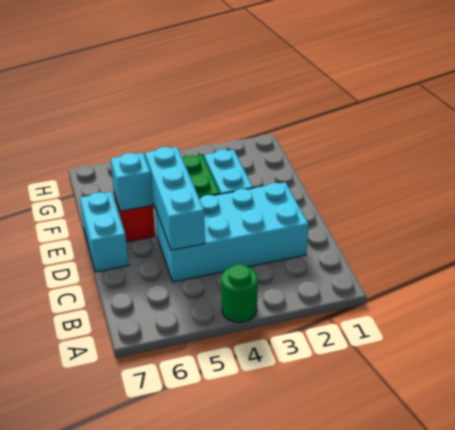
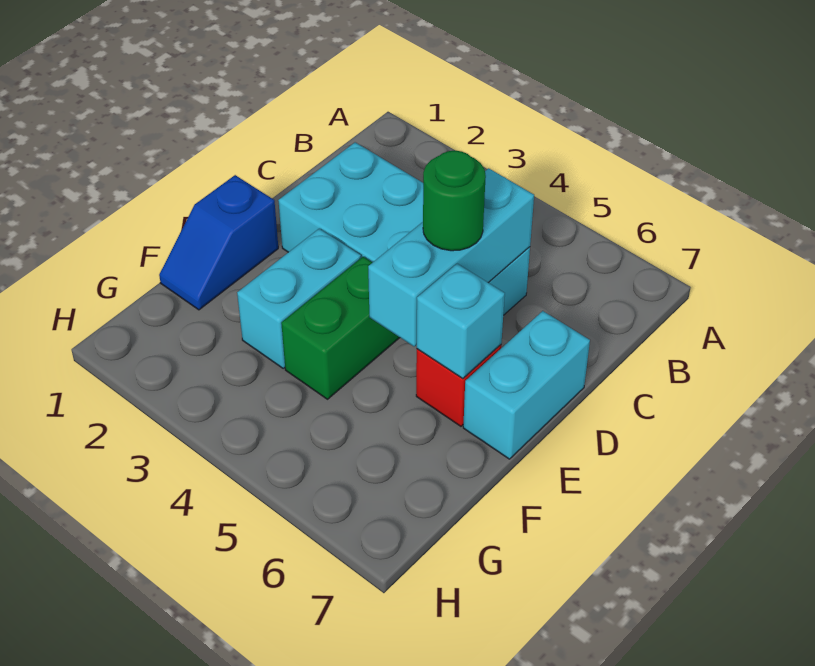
green round brick A4 level 1 -> green round brick D5 level 3
none -> blue slope E1:F1 level 1 top E

